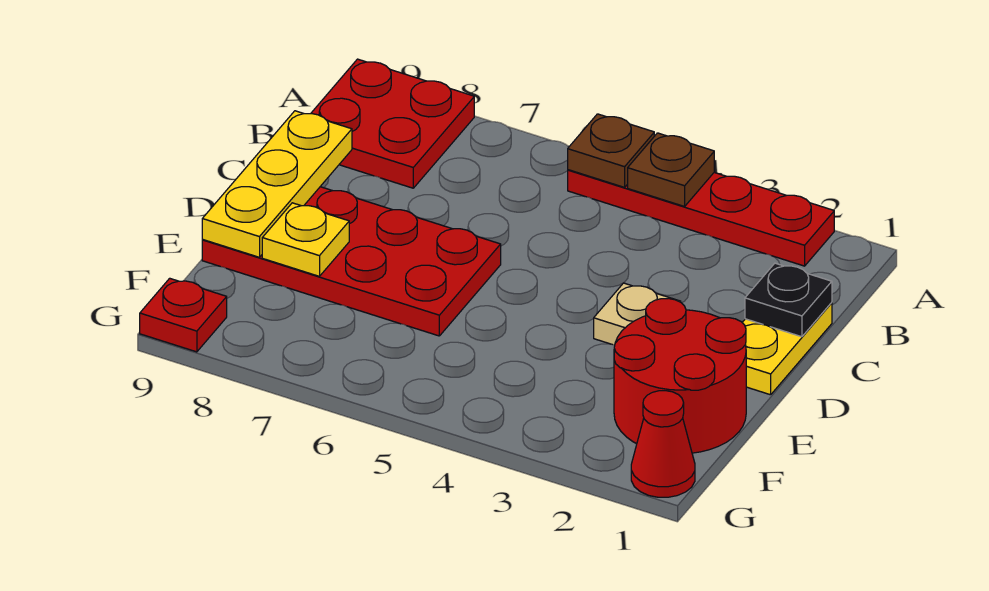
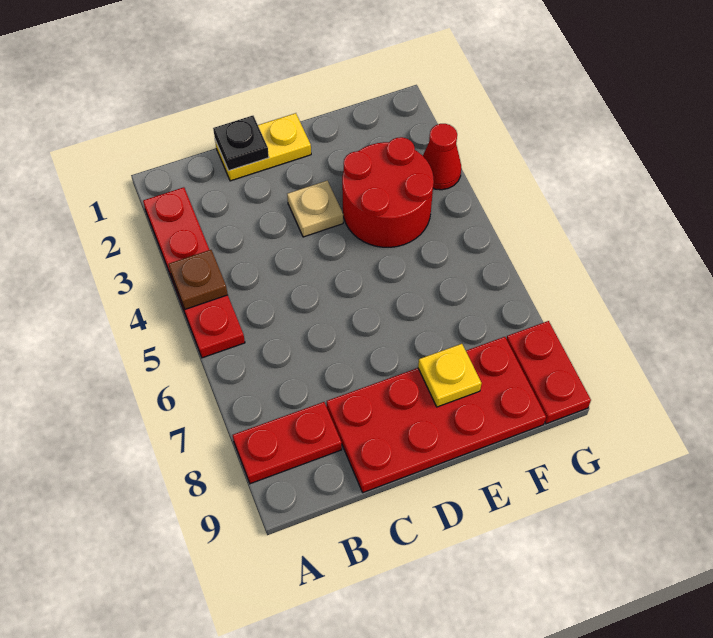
brown plate A5 level 2 -> none
red plate A8:B9 level 1 -> red plate A8:B8 level 1
yellow plate C9:E9 level 2 -> none
red plate D6:E9 level 1 -> red plate C8:F9 level 1
red round brick E1:F2 level 1 -> red round brick E3:F4 level 1
red cone G1 level 1 -> red cone G3 level 1
red plate G9 level 1 -> red plate G8:G9 level 1

